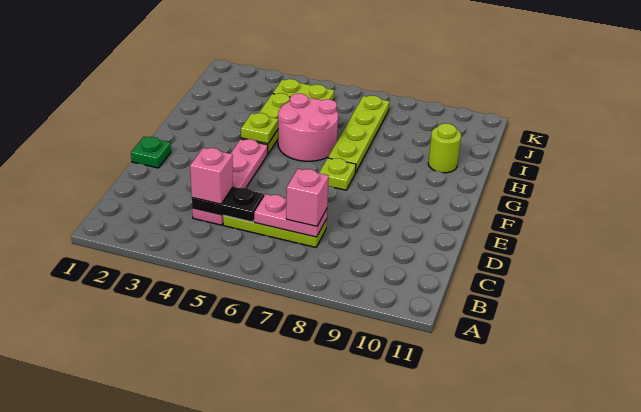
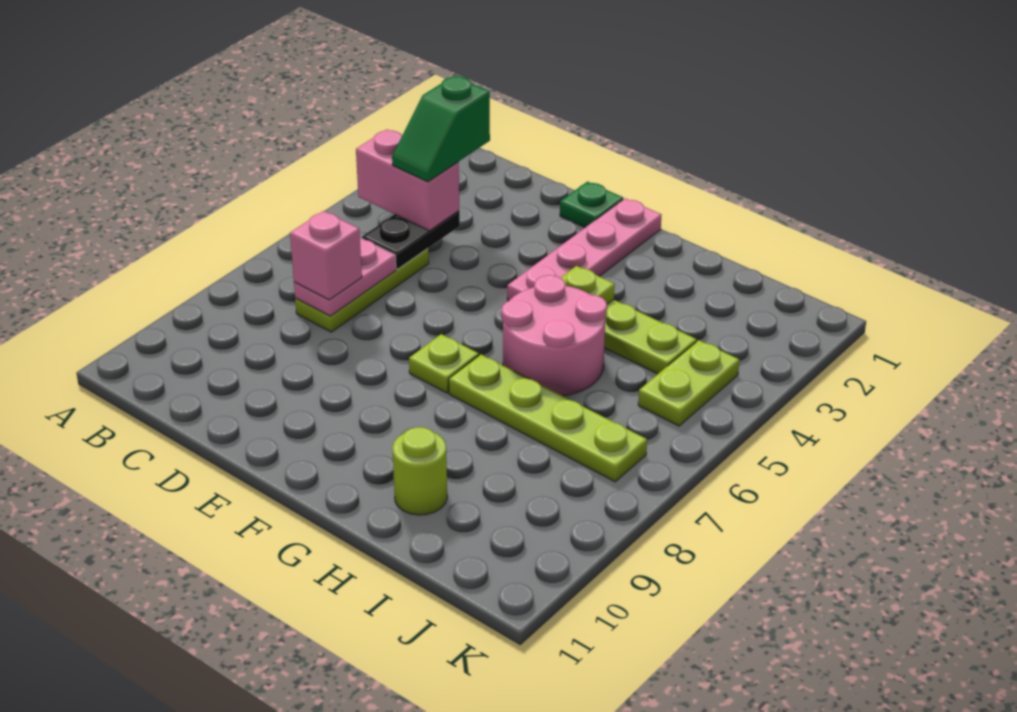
none -> green slope C3:C4 level 4 top 3
pink plate C4:F4 level 1 -> pink plate F1:F4 level 1
pink brick C4 level 3 -> pink brick B4:C4 level 3

